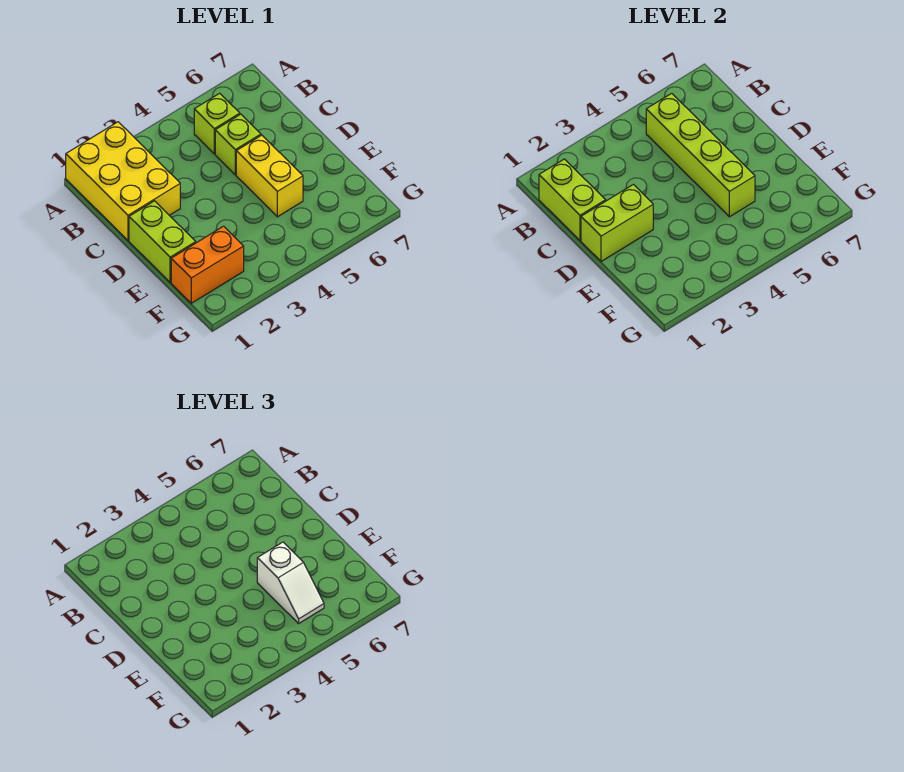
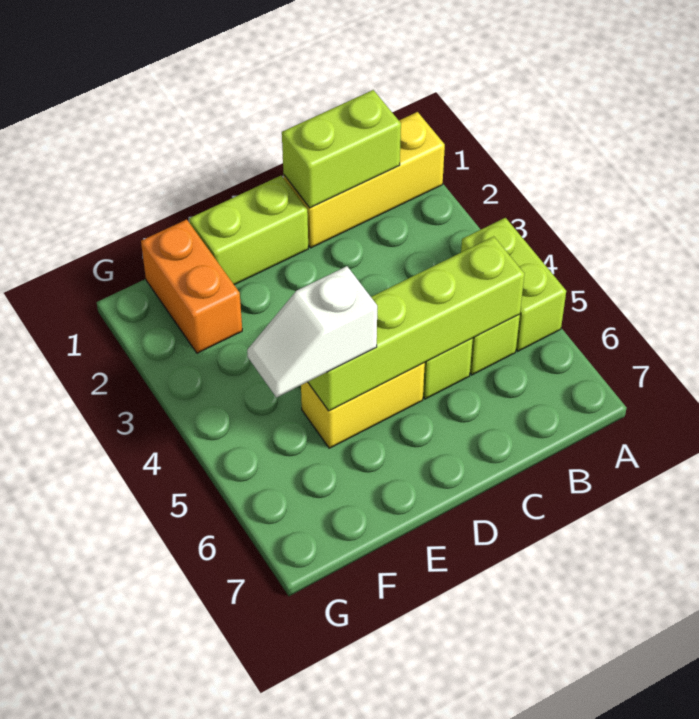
yellow brick A1:C2 level 1 -> yellow brick A1:C1 level 1
lime brick D1:D2 level 2 -> lime brick A4:A5 level 1

